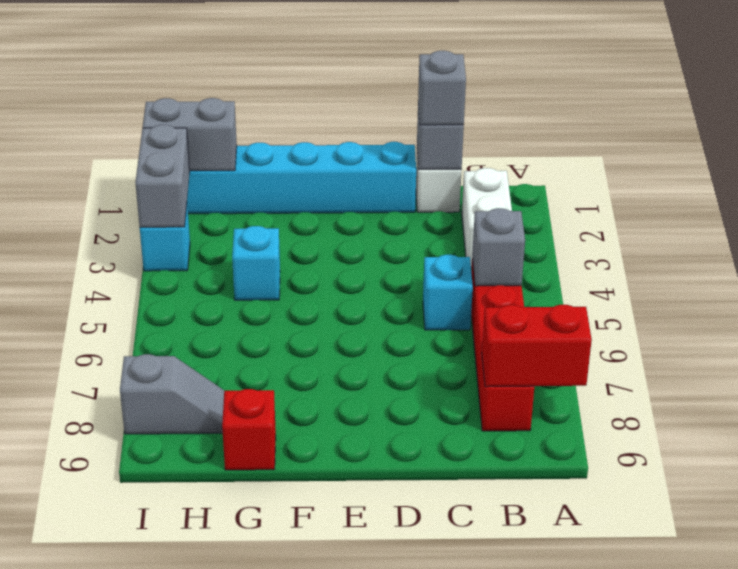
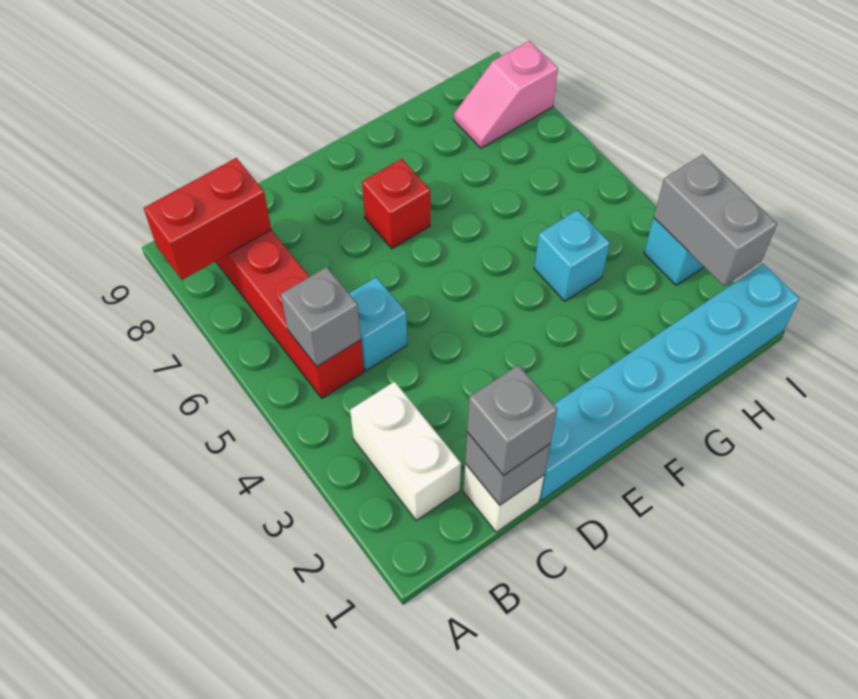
red brick G9 level 1 -> red brick E7 level 1
grey brick H1:I1 level 2 -> none
grey slope H8:I8 level 1 top I -> pink slope H8:I8 level 1 top I

